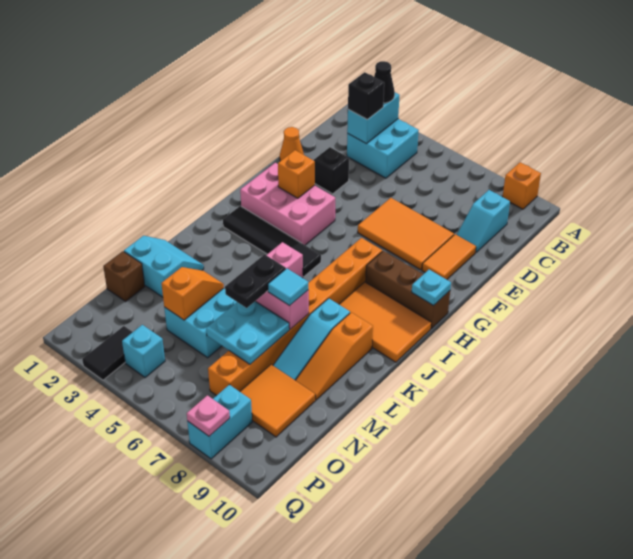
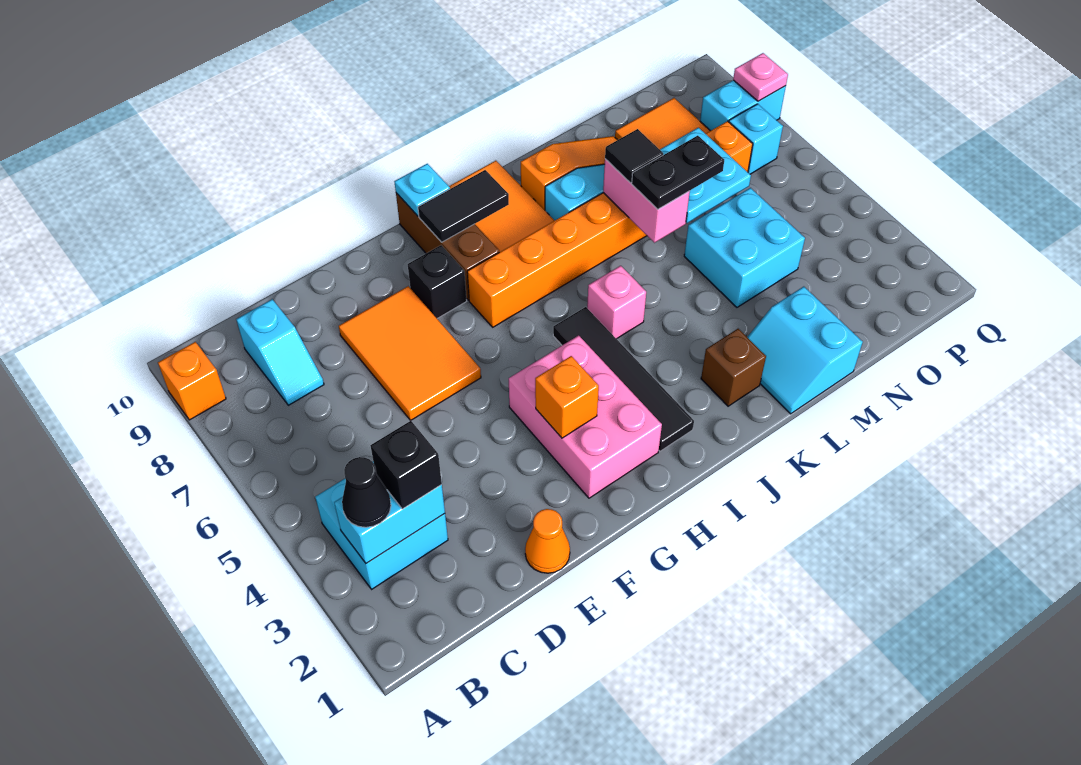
cyan slope C9:D9 level 1 top C -> cyan slope C8:C9 level 1 top 9
black brick E3 level 1 -> black brick G8 level 1
orange tile E9:F9 level 1 -> none
cyan tile L7 level 3 -> black tile L7 level 3
orange slope M4:N4 level 2 top N -> none
brown brick N1 level 1 -> brown brick K2 level 1
black tile P3:Q3 level 1 -> black tile H9:I9 level 2
cyan brick P4 level 1 -> cyan brick P7 level 1

